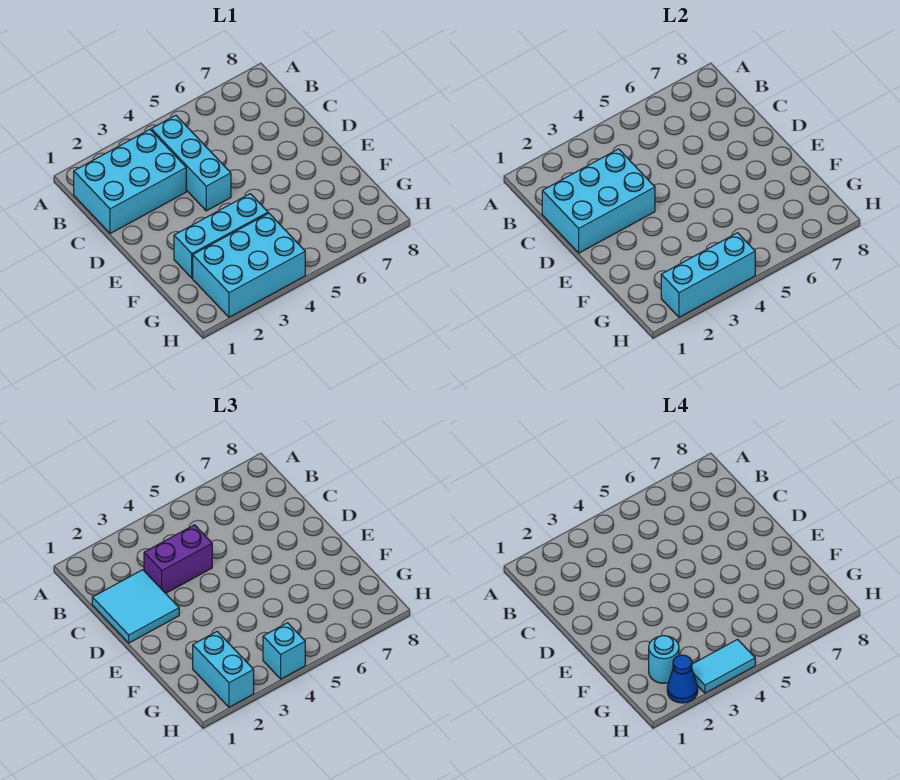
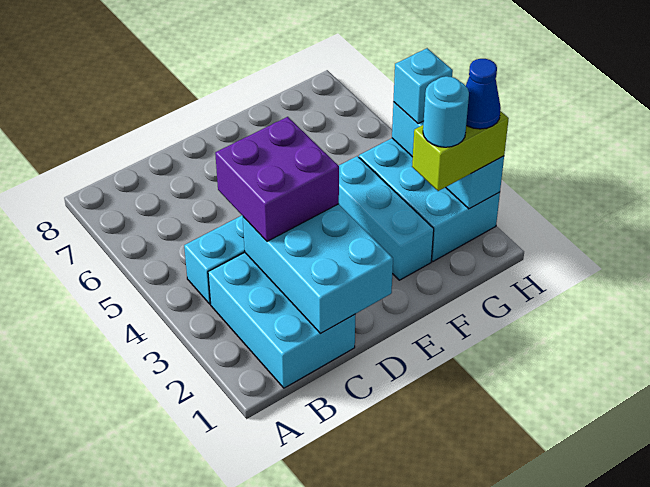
cyan tile C1:D2 level 3 -> none
purple brick C3:C4 level 3 -> purple brick C3:D4 level 3
cyan brick G2:H2 level 3 -> lime brick G2:H2 level 3
cyan tile H3:H4 level 4 -> none

